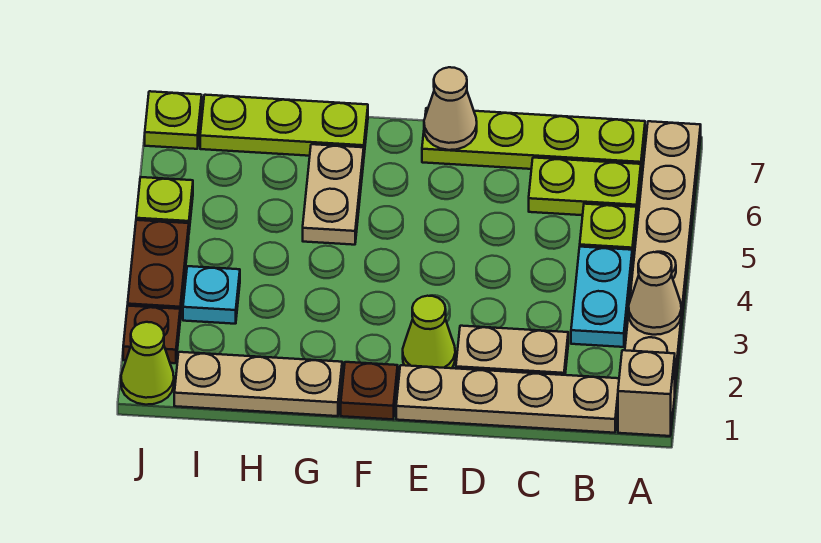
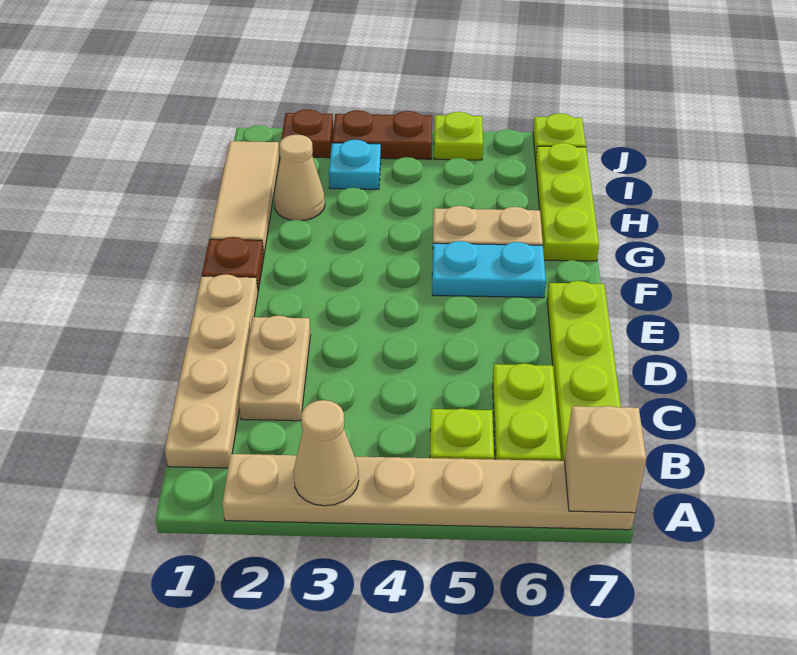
tan brick A1 level 1 -> tan brick A7 level 2
cyan plate B3:B4 level 1 -> cyan plate F5:F6 level 1
lime cone E2 level 1 -> none
tan cone E7 level 2 -> tan cone H2 level 1
tan plate G1:I1 level 1 -> tan tile G1:I1 level 1
lime cone J1 level 1 -> none

